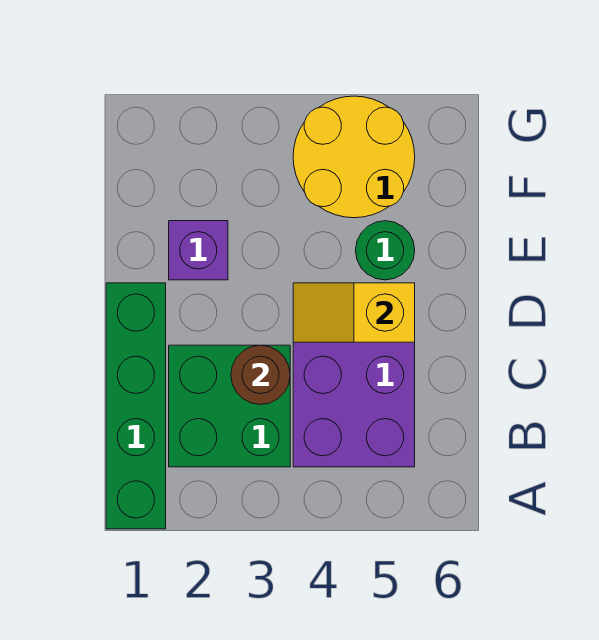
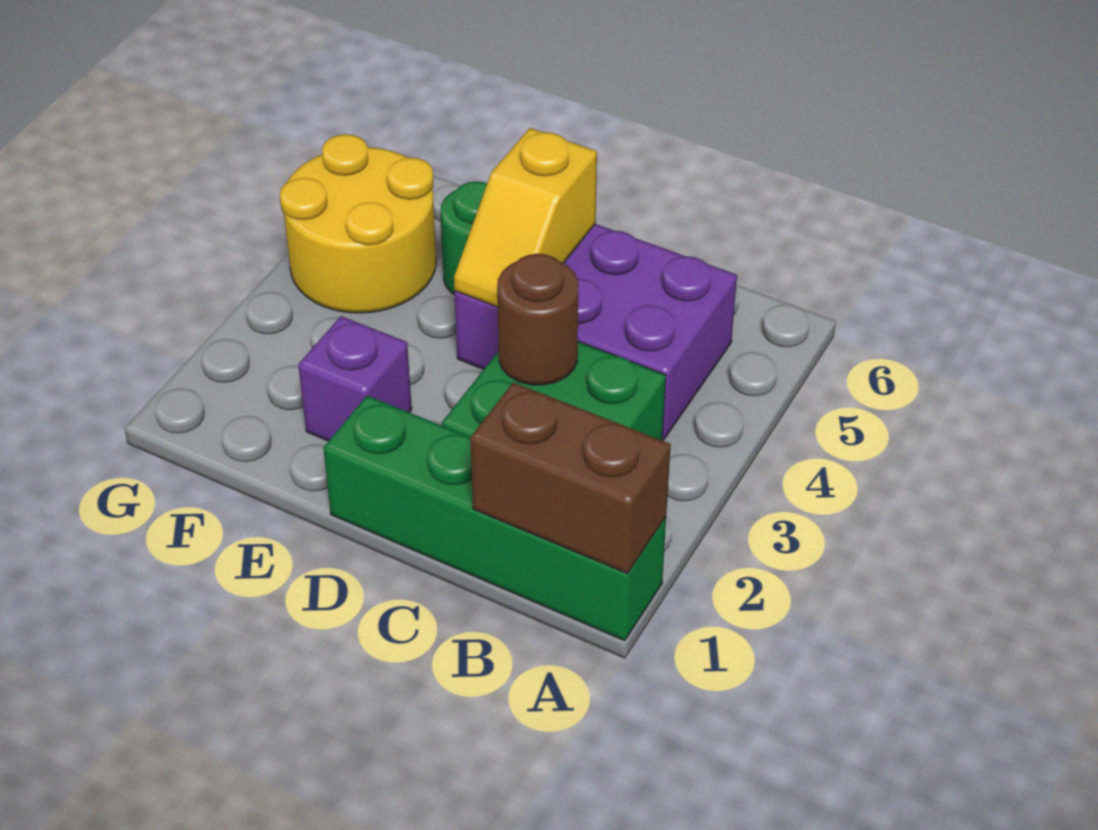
none -> brown brick A1:B1 level 2

